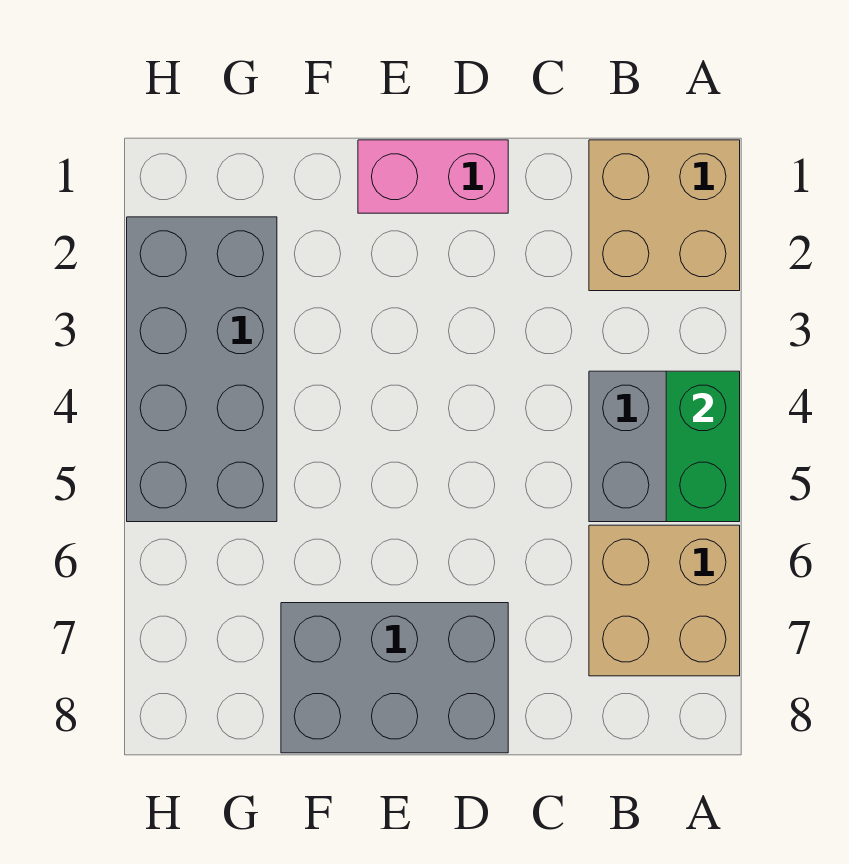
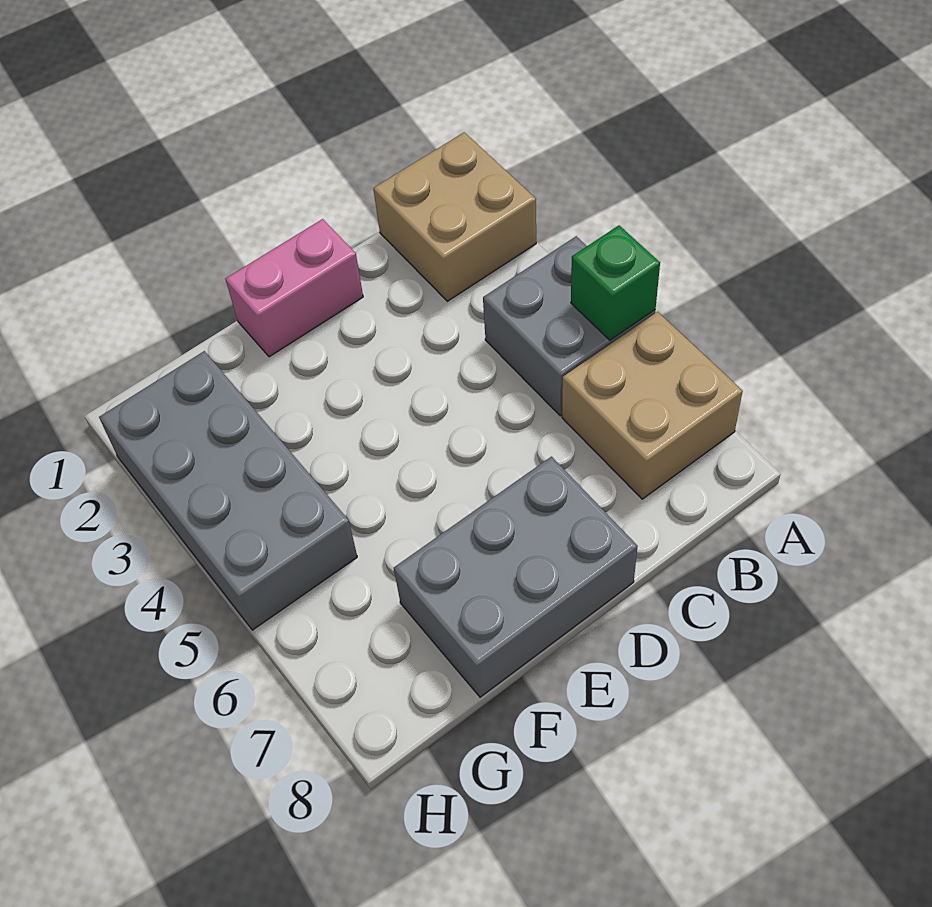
green brick A4:A5 level 2 -> green brick A5 level 2

